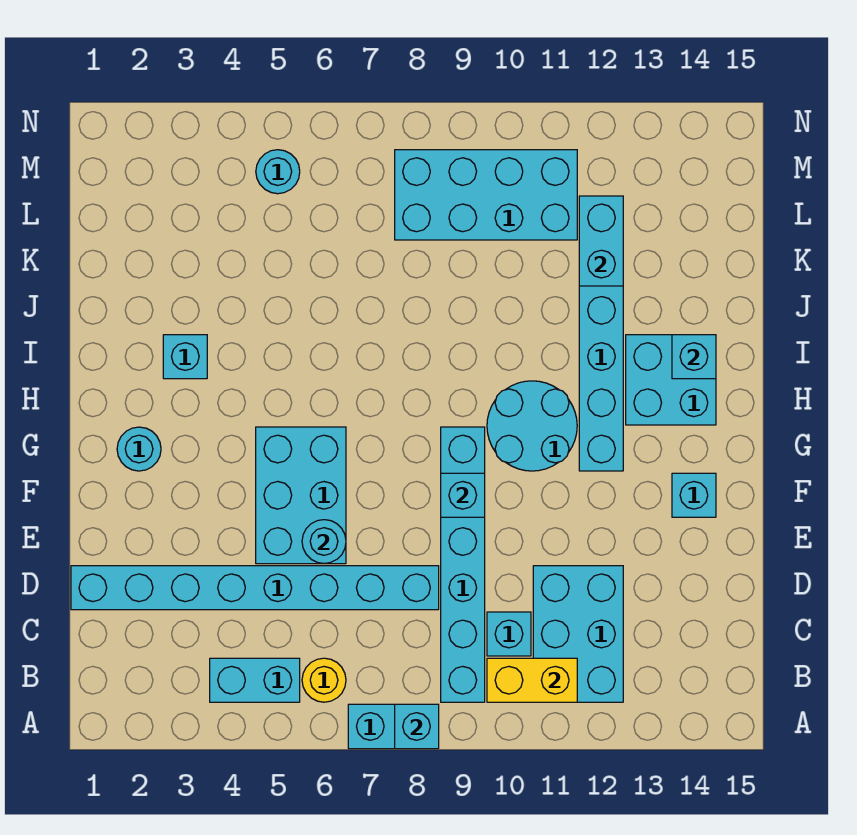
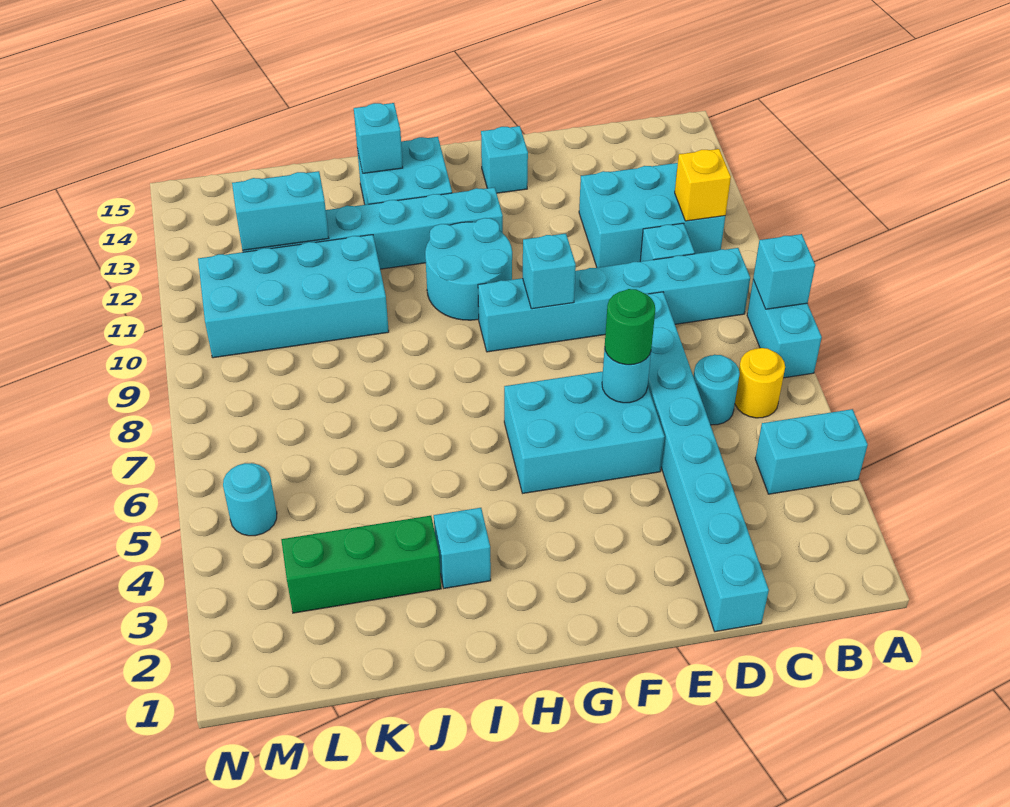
cyan brick B4:B5 level 1 -> cyan brick A4:B4 level 1
yellow brick B10:B11 level 2 -> yellow brick B11 level 2
none -> green round brick E6 level 3
cyan round brick G2 level 1 -> cyan round brick C6 level 1
none -> green brick J3:L3 level 1
cyan brick L8:M11 level 1 -> cyan brick J10:M11 level 1

